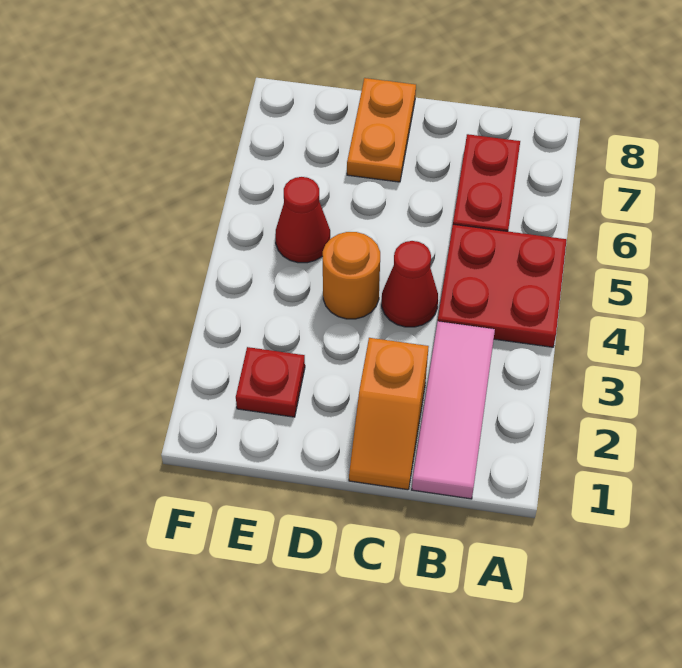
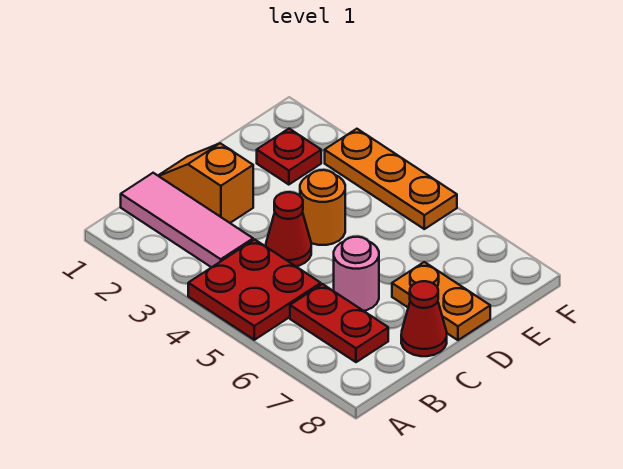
none -> pink round brick C6 level 1
red cone E5 level 1 -> red cone C8 level 1
none -> orange plate F3:F5 level 1

